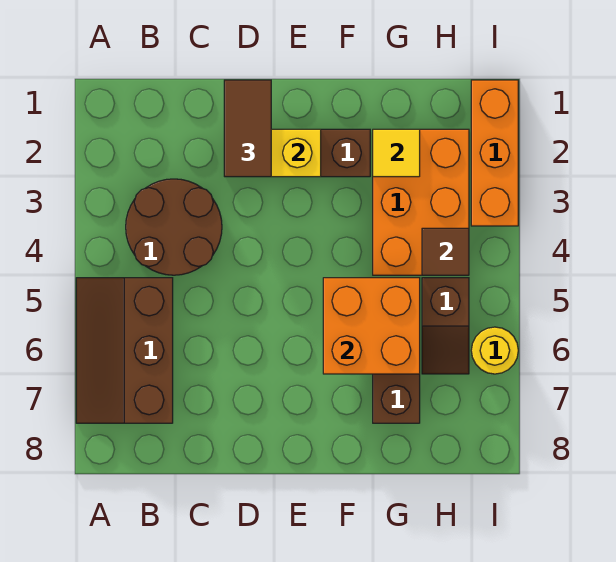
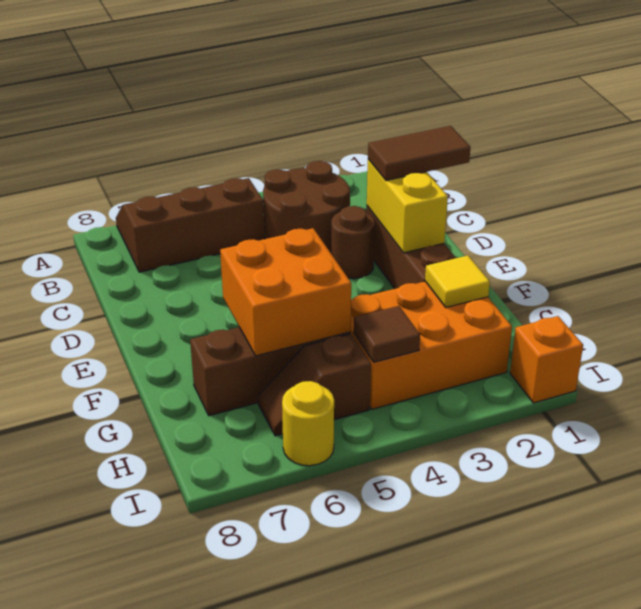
none -> brown round brick D3 level 1
orange brick I1:I3 level 1 -> orange brick I1 level 1

